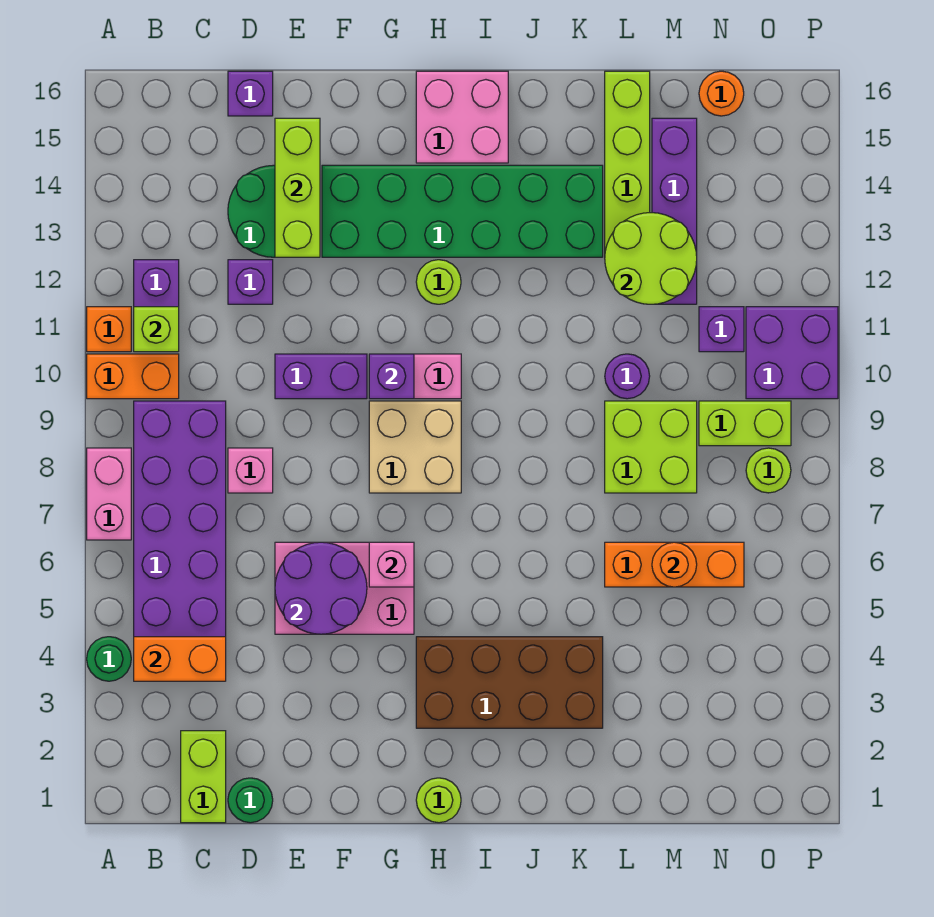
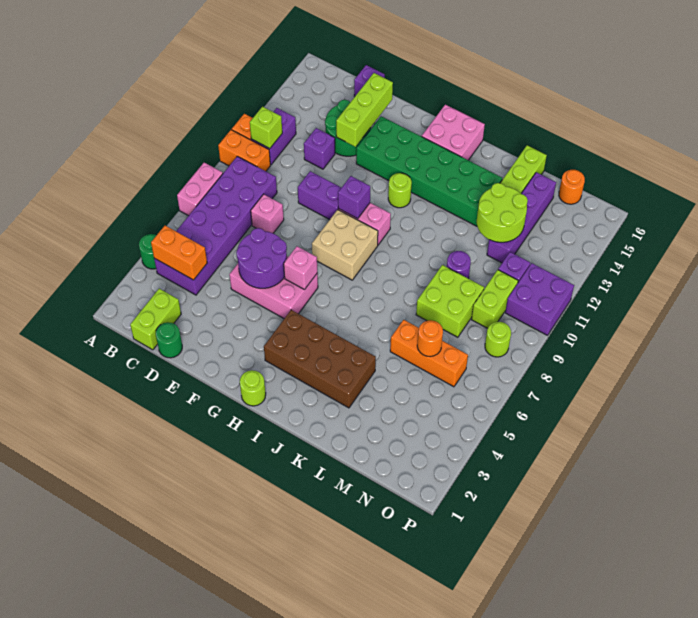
lime brick N9:O9 level 1 -> lime brick N9:N10 level 1

